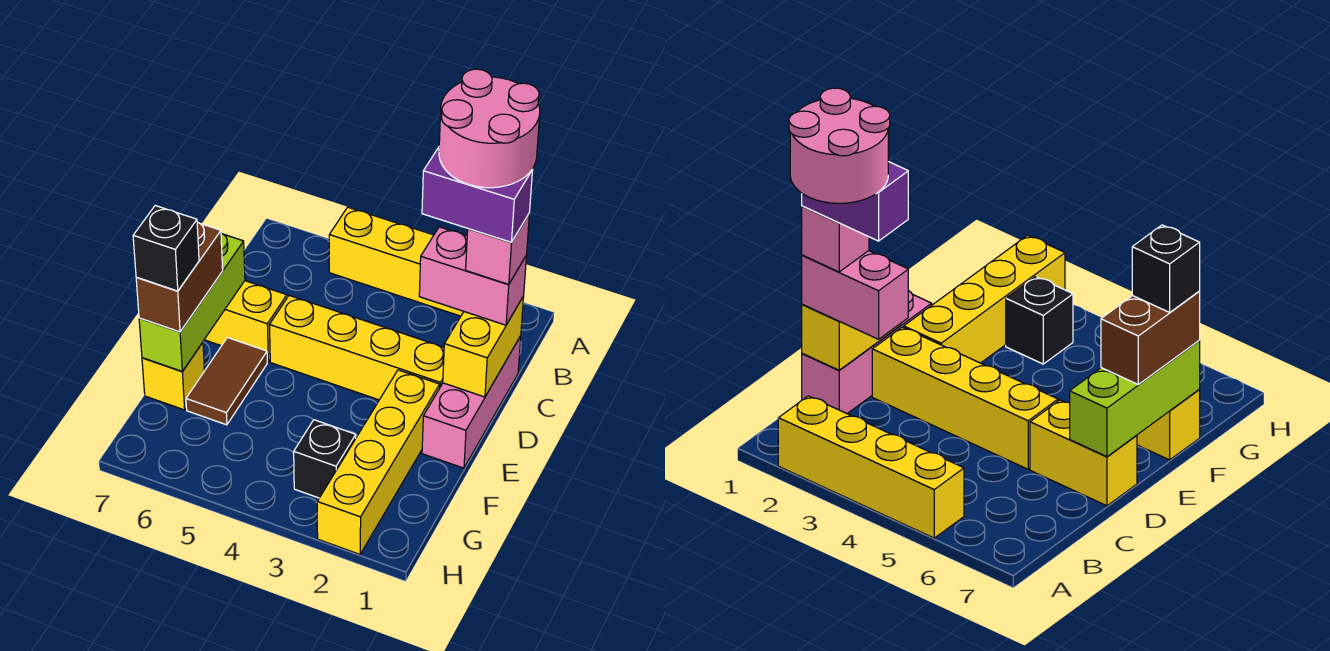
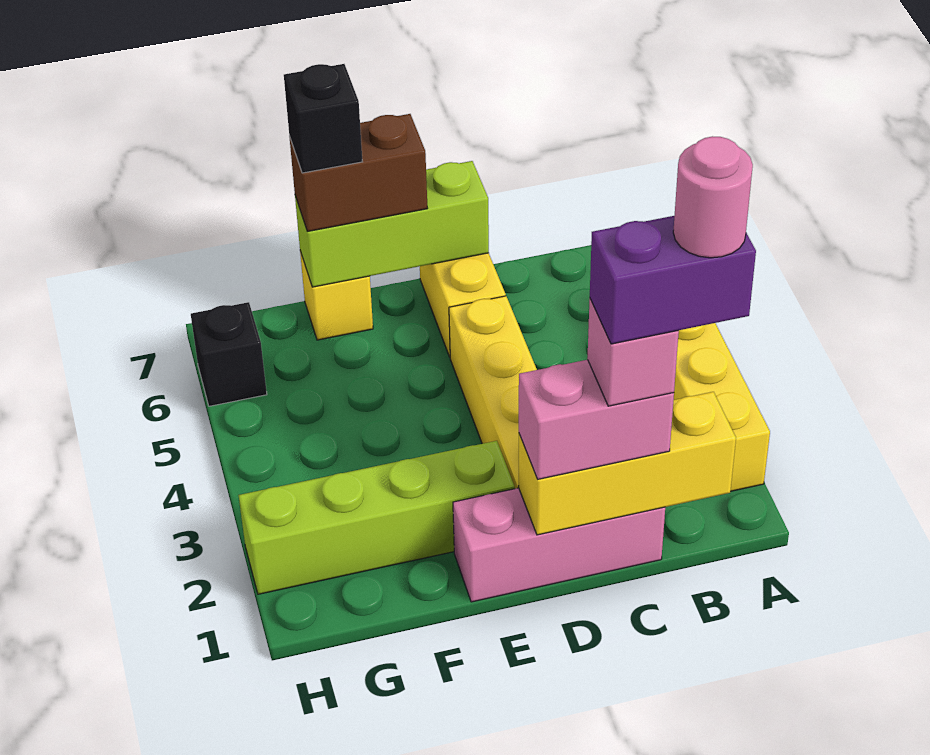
pink round brick B1:C2 level 6 -> pink round brick B1 level 6
yellow brick C1:D1 level 2 -> yellow brick B1:D1 level 2
pink brick C1:C2 level 3 -> pink brick C1:D1 level 3
purple brick C1:C2 level 5 -> purple brick B1:C1 level 5
yellow brick E2:H2 level 1 -> lime brick E2:H2 level 1
brown tile E6:F6 level 1 -> none
black brick G3 level 1 -> black brick H6 level 1

